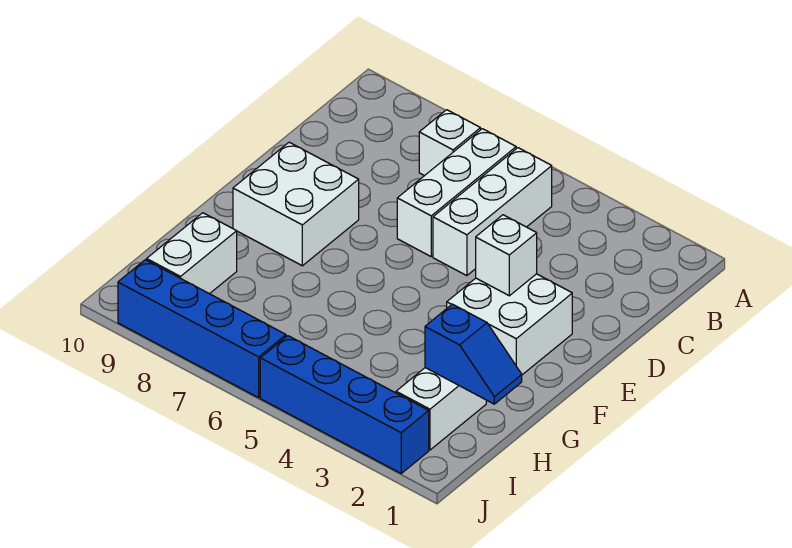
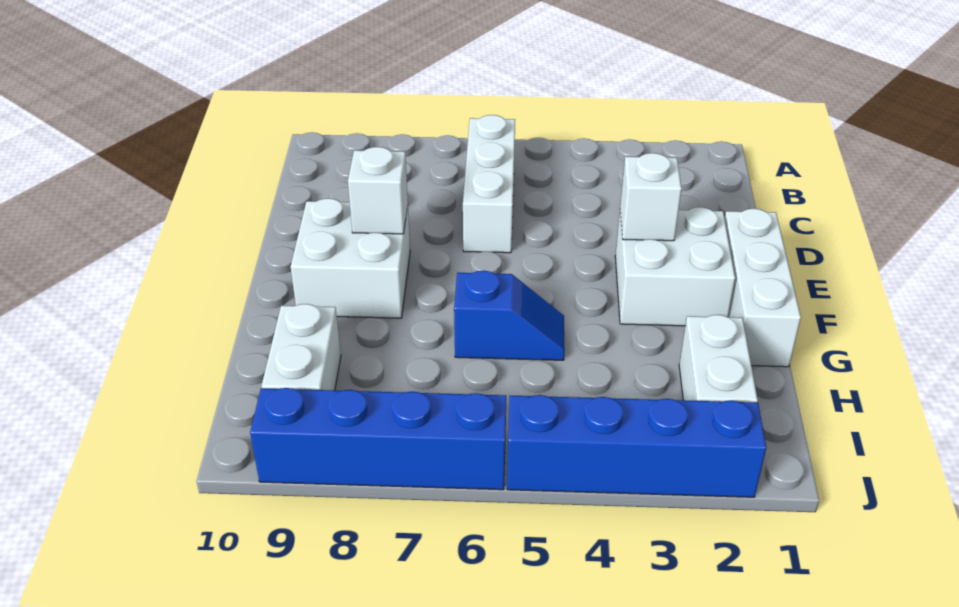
white brick B5:D5 level 1 -> white brick E1:G1 level 1
white brick B7 level 1 -> white brick E8 level 2
blue slope H1:H2 level 2 top 2 -> blue slope G5:G6 level 1 top 6

